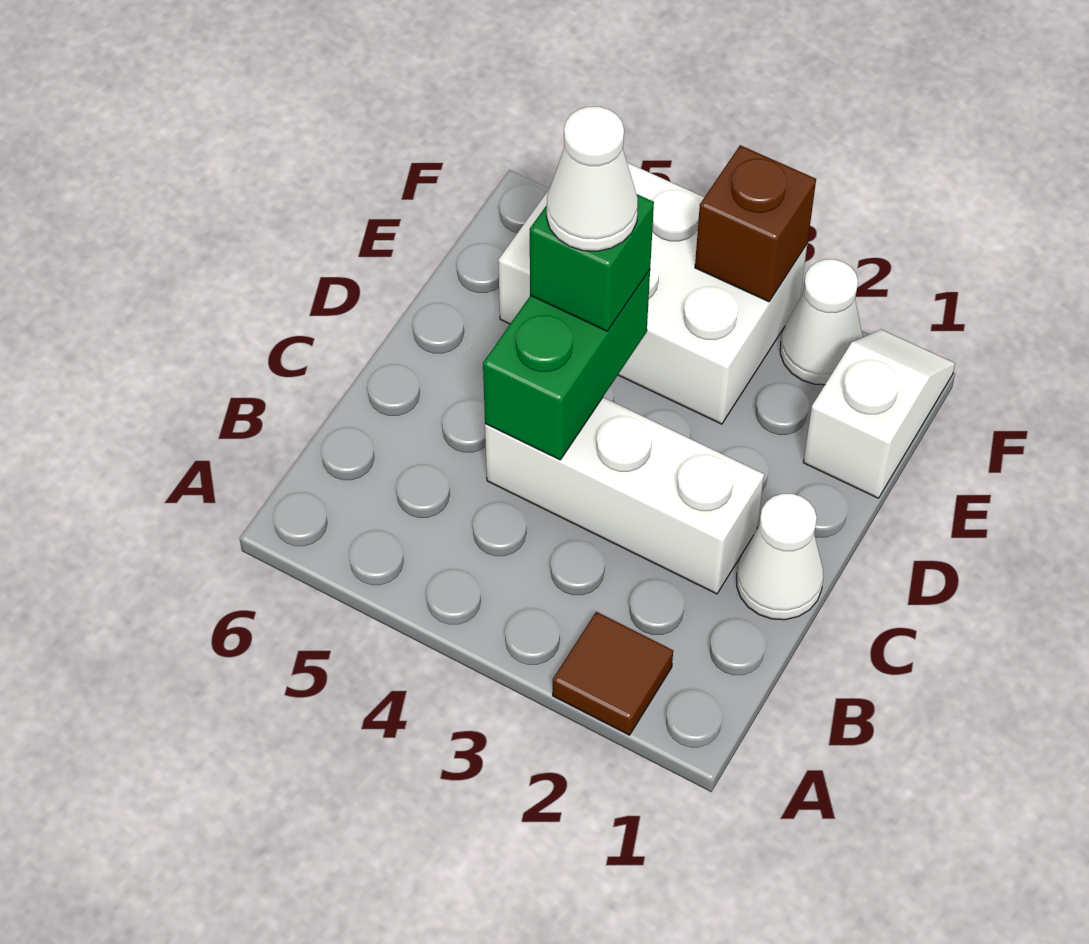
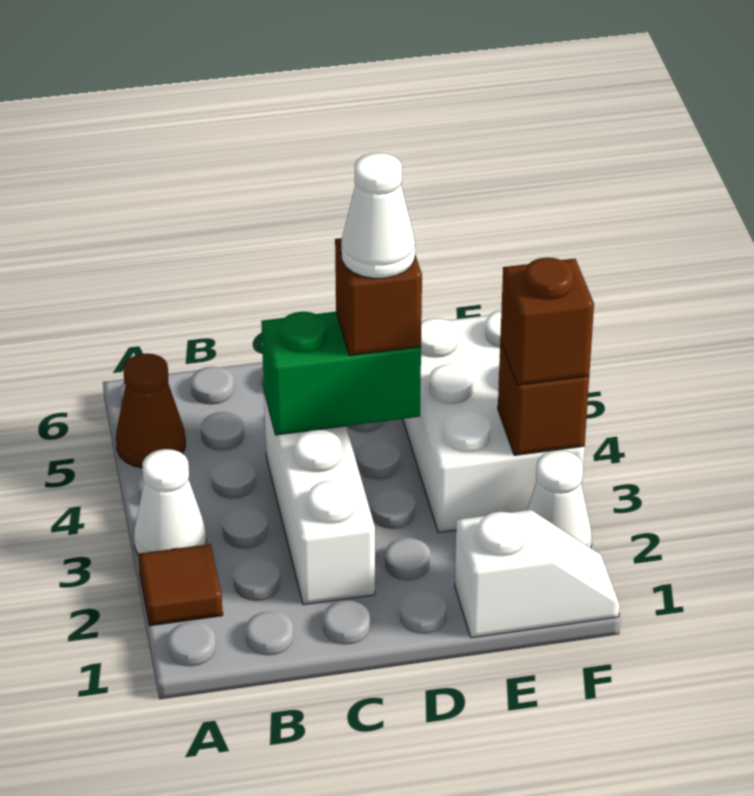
none -> brown cone A5 level 1
white cone C1 level 1 -> white cone A3 level 1
green brick D4 level 3 -> brown brick D4 level 3
none -> brown brick F3 level 3

